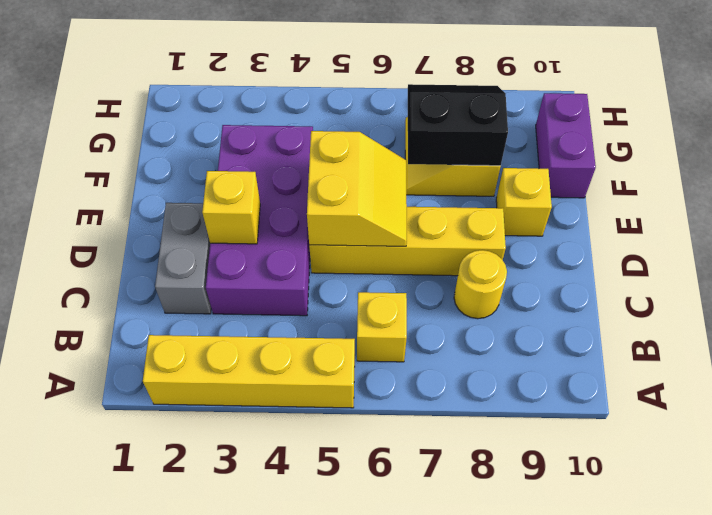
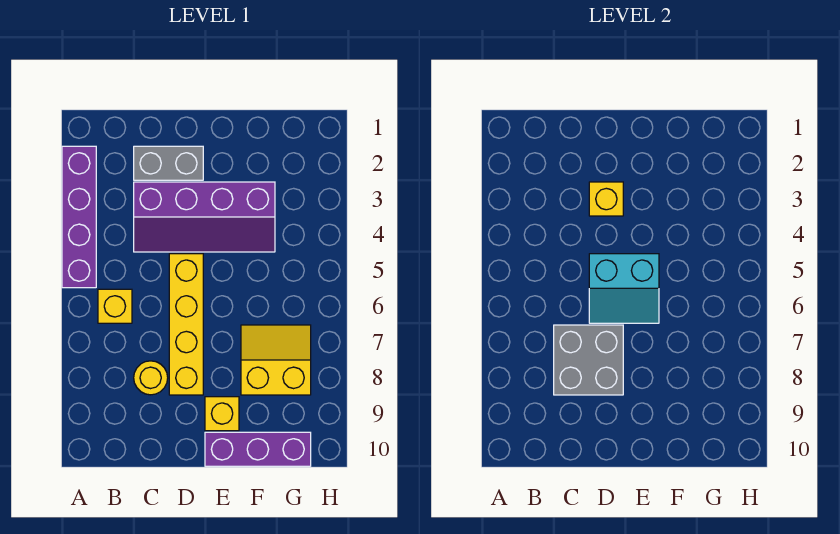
yellow brick A2:A5 level 1 -> purple brick A2:A5 level 1
purple brick C3:F4 level 1 -> purple slope C3:F4 level 1 top 3
none -> grey brick C7:D8 level 2
yellow slope D5:E6 level 2 top 5 -> cyan slope D5:E6 level 2 top 5
black slope F7:G8 level 2 top F -> none
purple brick F10:G10 level 1 -> purple brick E10:G10 level 1

